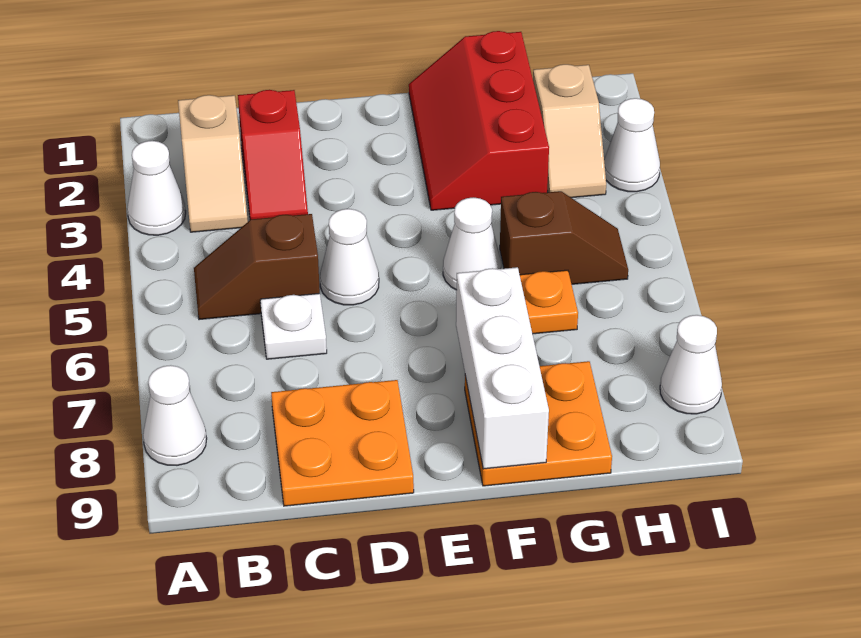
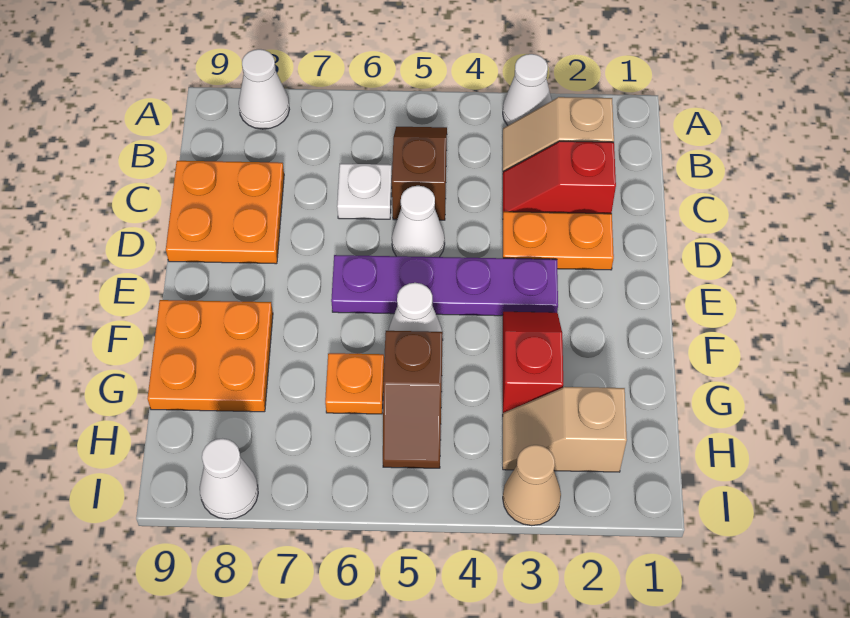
none -> orange plate D2:D3 level 1
none -> purple plate E3:E6 level 1
red slope F1:G3 level 1 top G -> red slope F3:G3 level 1 top G
white brick F7:F9 level 2 -> none
white cone I3 level 1 -> tan cone I3 level 1

